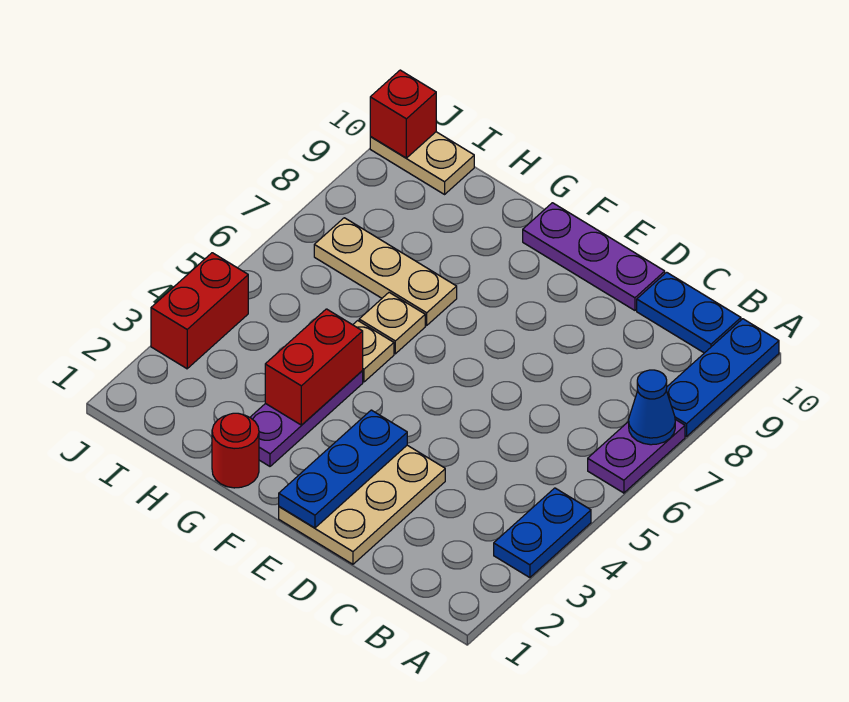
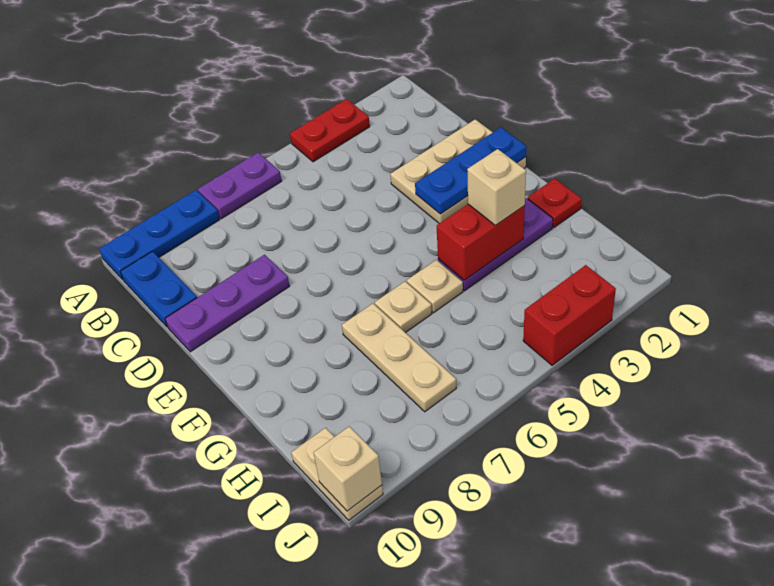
blue plate A3:A4 level 1 -> red plate A3:A4 level 1
blue cone A7 level 2 -> none
purple plate D10:F10 level 1 -> purple plate D8:D10 level 1
red round brick G1 level 1 -> red plate G1 level 1
none -> tan brick G3 level 3
red brick J10 level 2 -> tan brick J10 level 2

